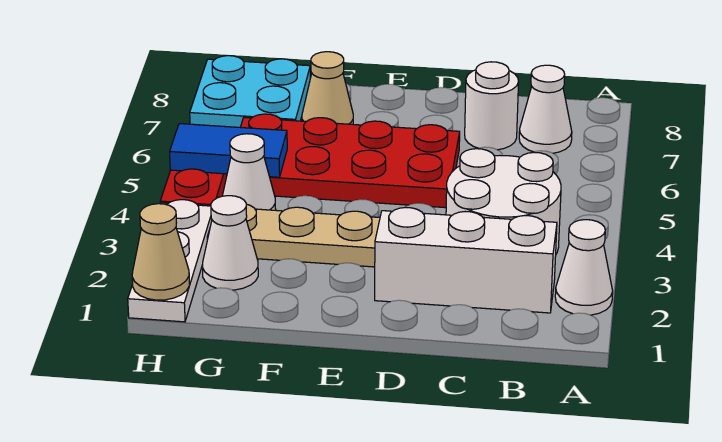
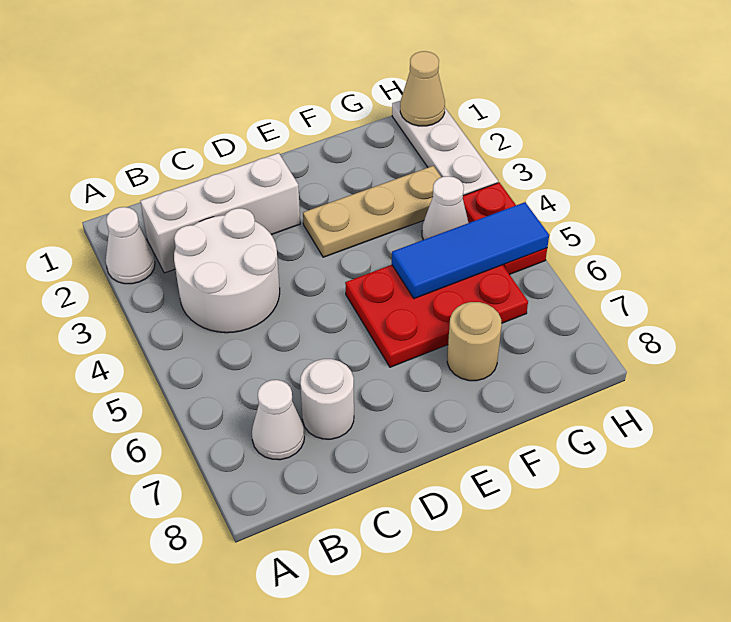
red plate D5:G6 level 1 -> red plate E5:G6 level 1
tan cone F7 level 1 -> tan round brick F7 level 1
white cone G2 level 1 -> none
blue tile G5:H5 level 2 -> blue tile F5:H5 level 2
cyan plate G7:H8 level 1 -> none

